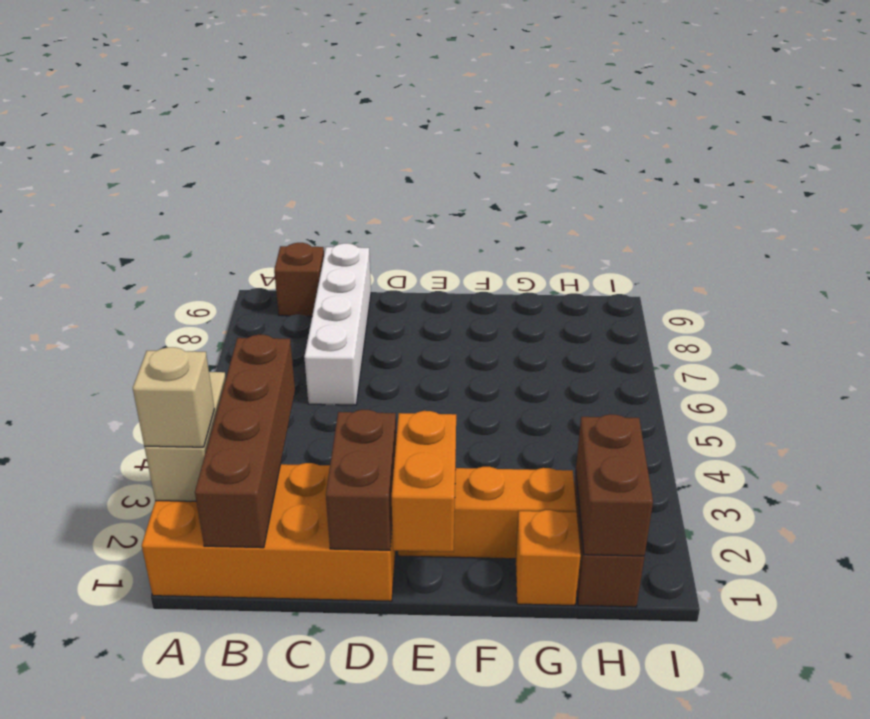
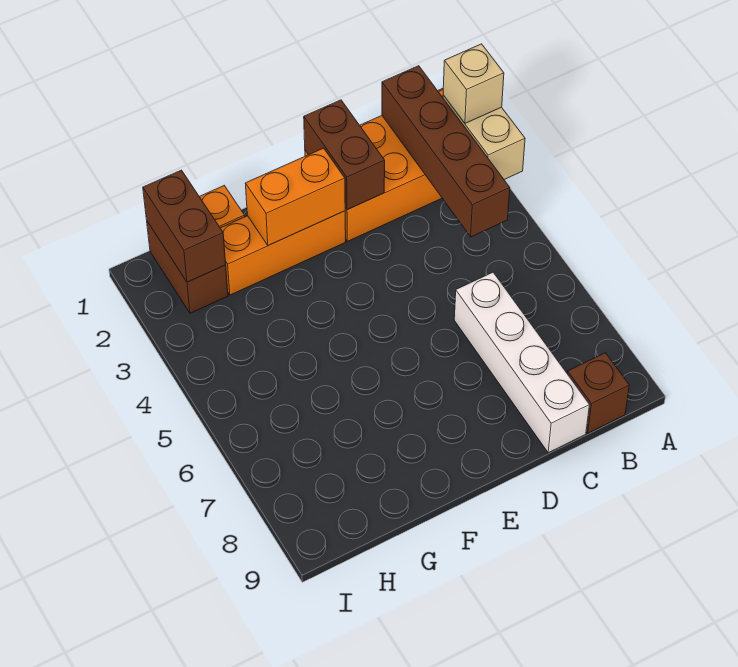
orange brick E1:E2 level 2 -> orange brick E2:F2 level 2

